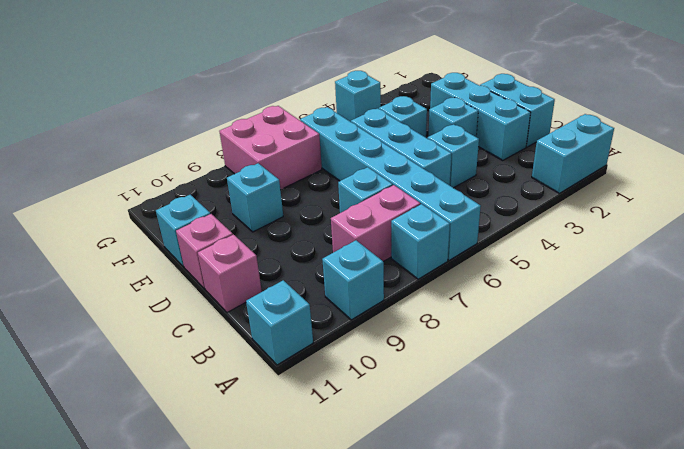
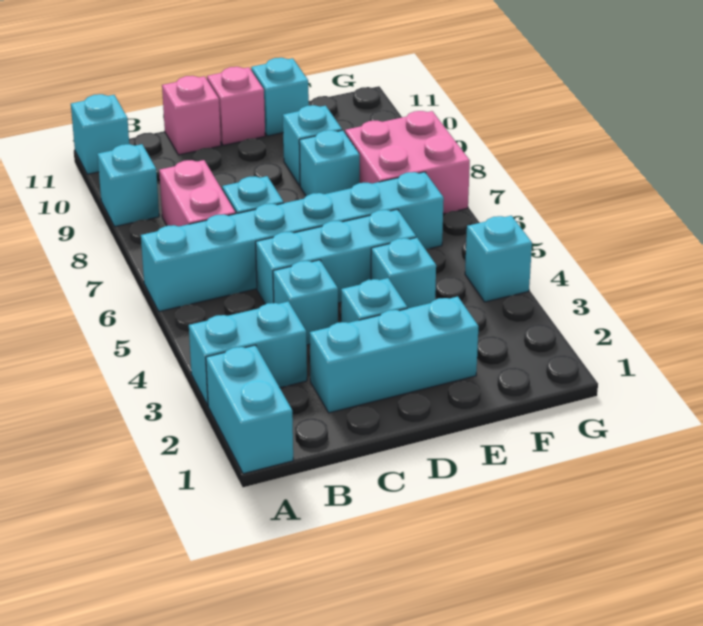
cyan brick A7 level 1 -> cyan brick E8 level 1
cyan brick C1:D1 level 1 -> cyan brick A3:B3 level 1

